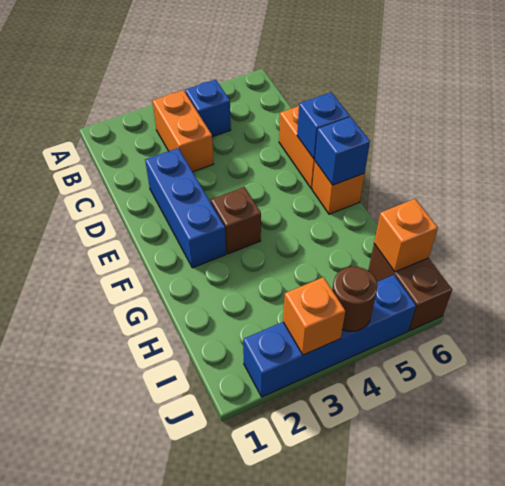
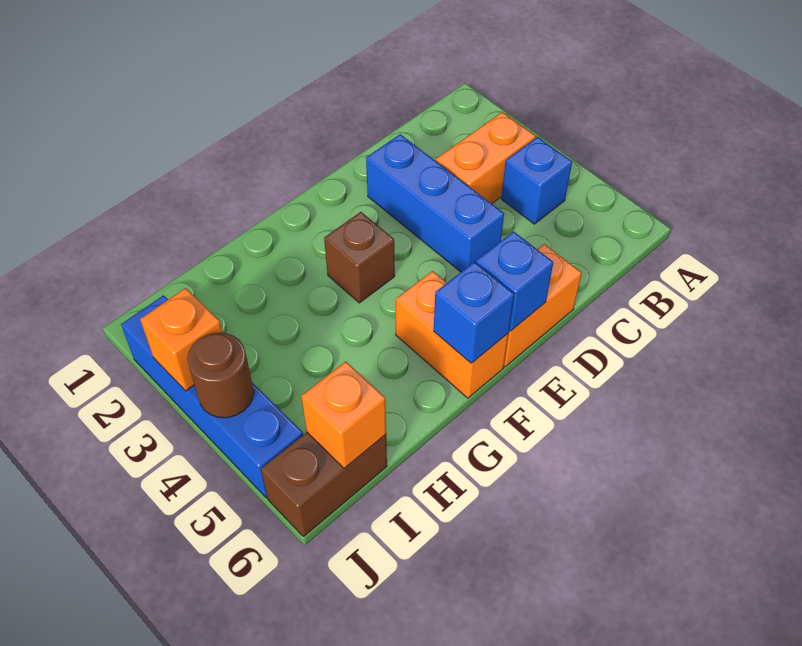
blue brick D2:F2 level 1 -> blue brick D2:D4 level 1
orange brick F6 level 1 -> orange brick F5:F6 level 1

